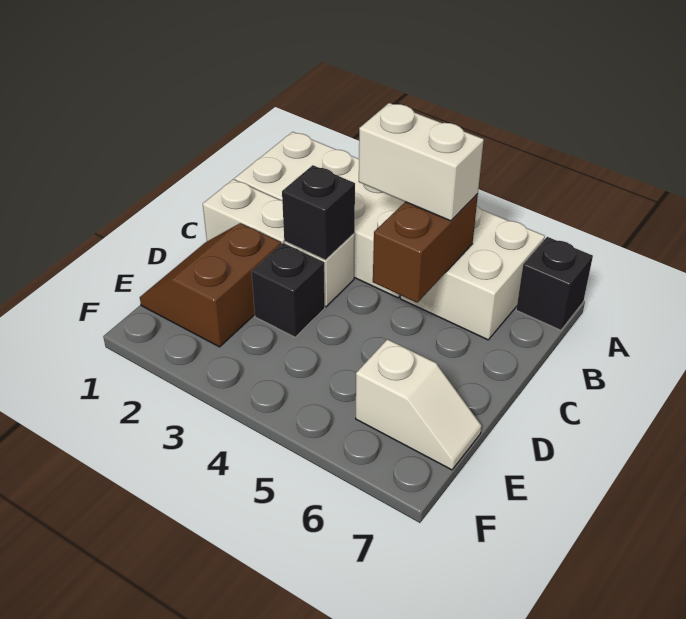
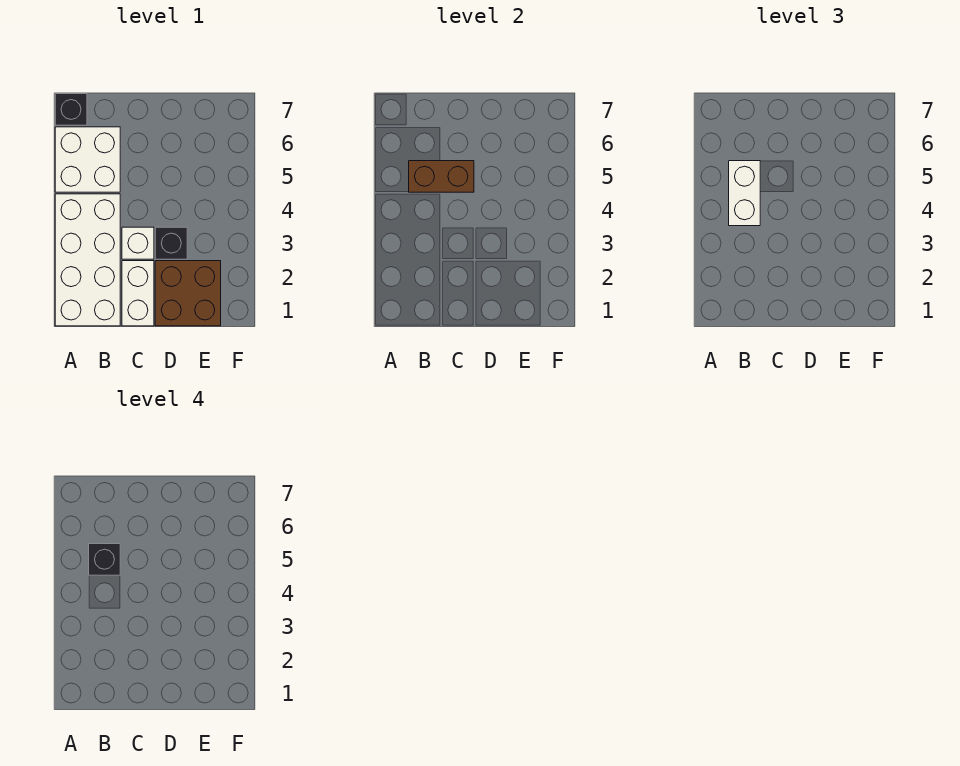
black brick C3 level 2 -> black brick B5 level 4
brown slope D1:E2 level 1 top 2 -> brown brick D1:E2 level 1
white slope E6:E7 level 1 top 6 -> none

